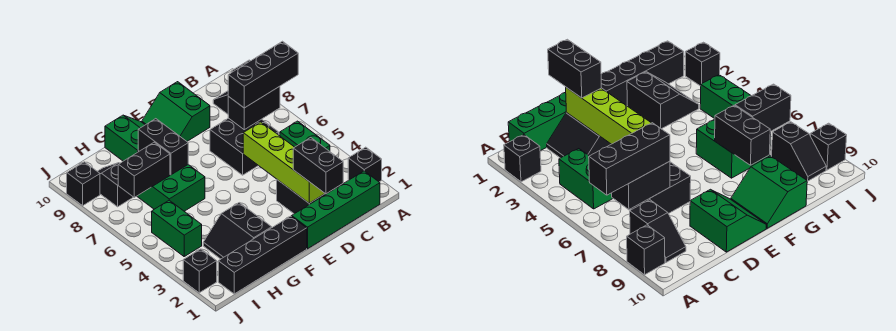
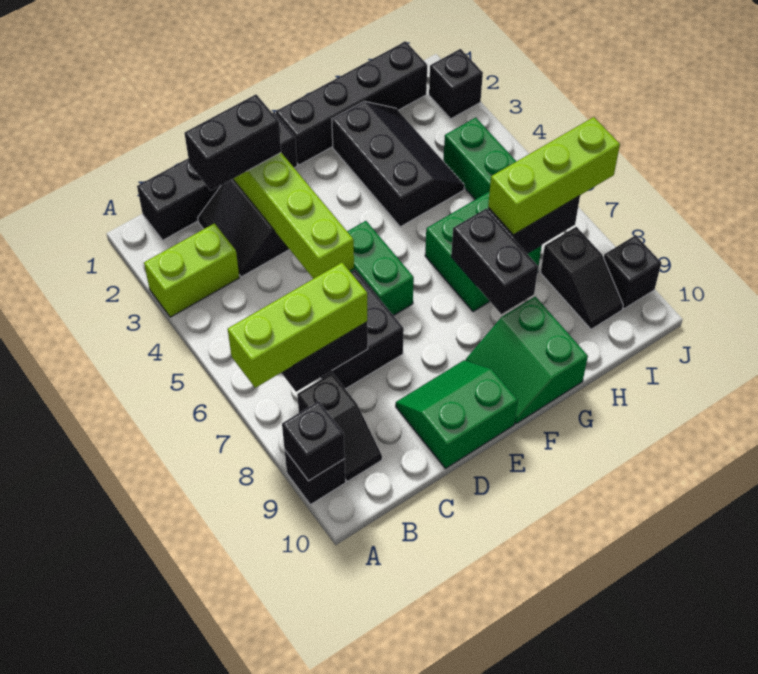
black brick A2 level 1 -> black brick A9 level 2
none -> lime brick A3:B3 level 1
black brick A7:C7 level 3 -> lime brick A7:C7 level 3
green brick B1:E1 level 1 -> black brick B1:E1 level 1
green brick B4:B5 level 1 -> green brick E5:E6 level 1
black brick D1:D2 level 3 -> black brick C2:D2 level 3
green slope D9:E10 level 1 top D -> green slope D9:E10 level 1 top 10
black slope G2:H3 level 1 top G -> black slope G2:H4 level 1 top G
none -> lime brick H7:J7 level 3

